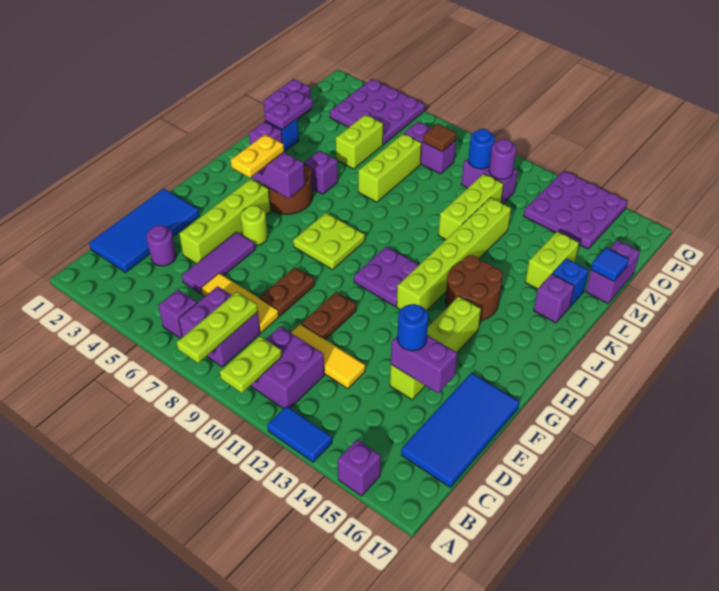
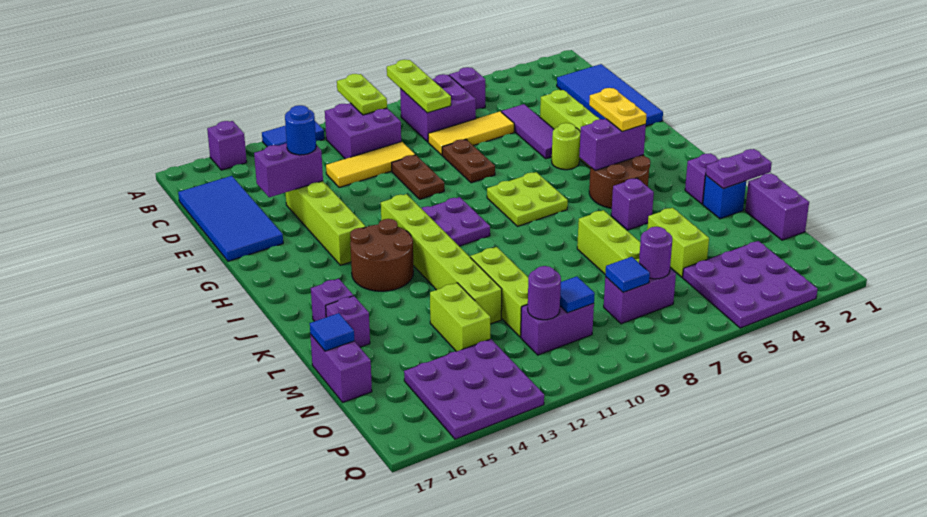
purple round brick D3 level 1 -> purple round brick O7 level 2
purple plate L2:M2 level 2 -> purple plate L1:L2 level 2
lime brick L15:M15 level 1 -> lime brick M13:N13 level 1
blue brick L16 level 1 -> purple brick L16 level 1
brown tile O8 level 2 -> blue tile O8 level 2
blue round brick O10 level 2 -> blue tile O10 level 2

